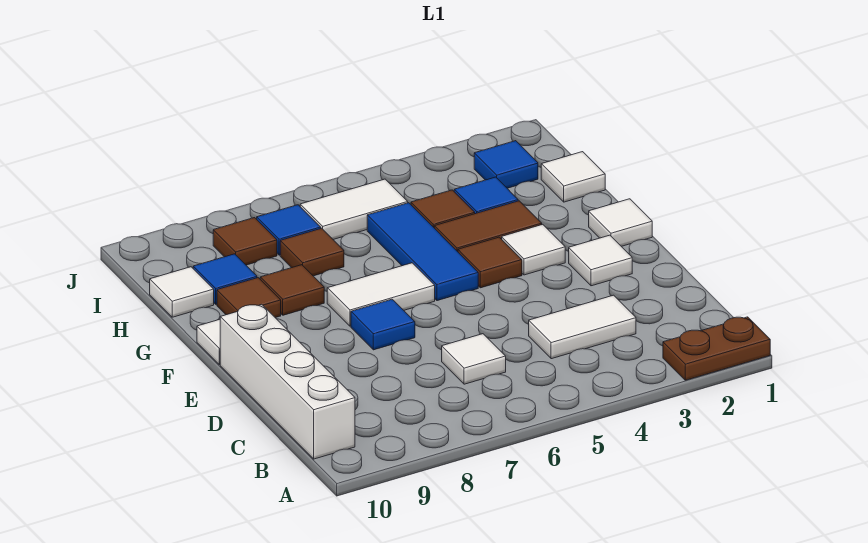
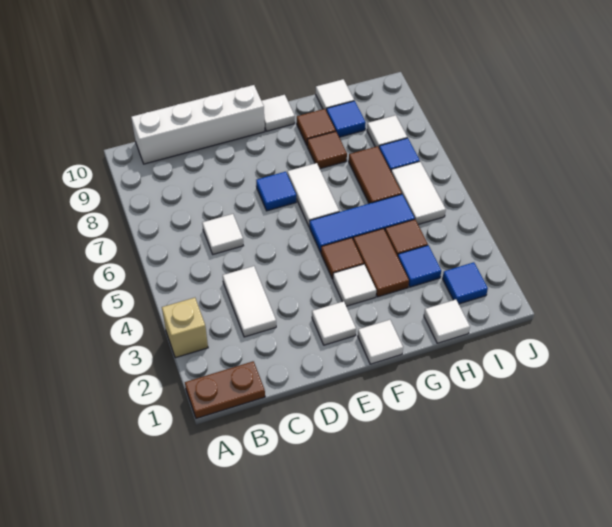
brown plate A1:A2 level 1 -> brown plate A1:B1 level 1
none -> tan brick A3 level 1
brown tile H7 level 1 -> brown tile H6:H7 level 1
brown tile I8 level 1 -> white tile I8 level 1

